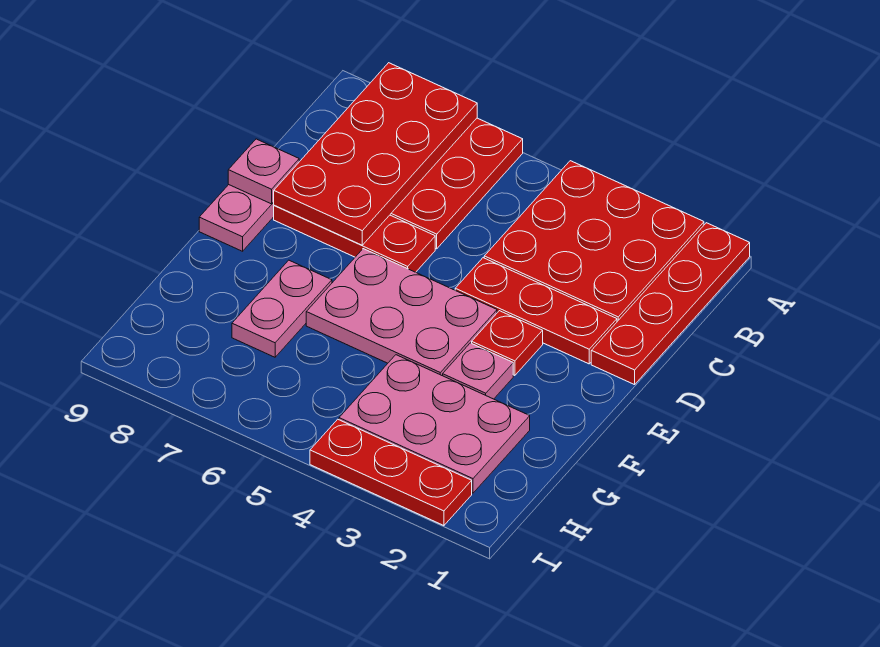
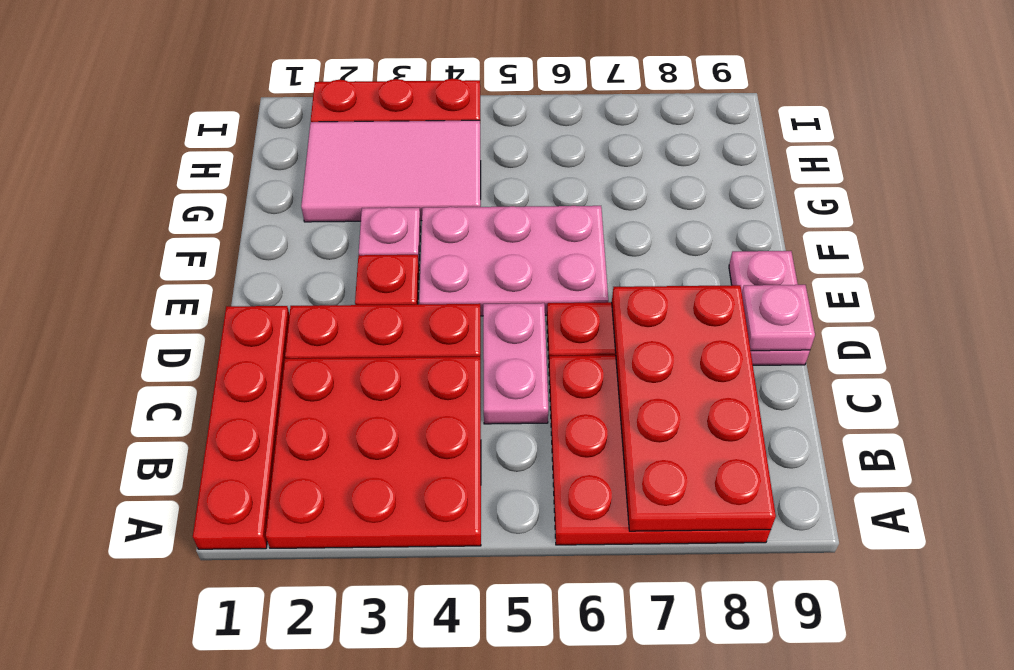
pink plate F7:G7 level 1 -> pink plate C5:D5 level 1
pink plate G2:H4 level 1 -> pink tile G2:H4 level 1

